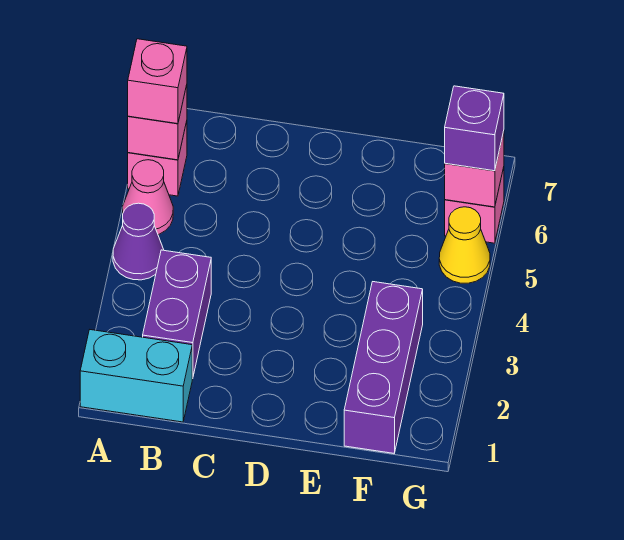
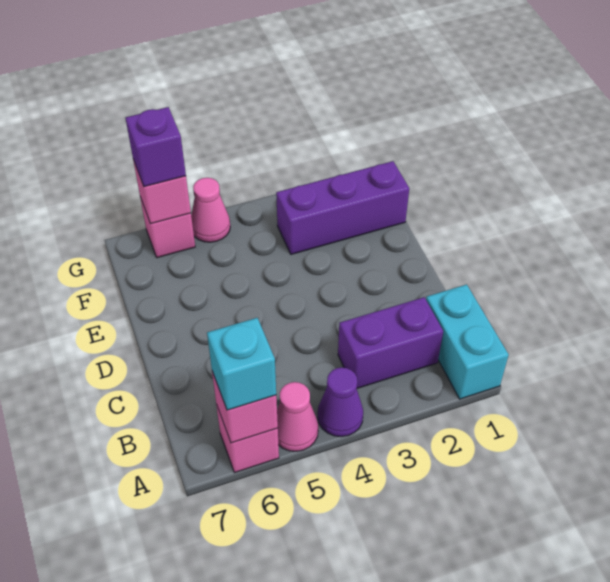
pink brick A6 level 3 -> cyan brick A6 level 3
yellow cone G5 level 1 -> pink cone G5 level 1

